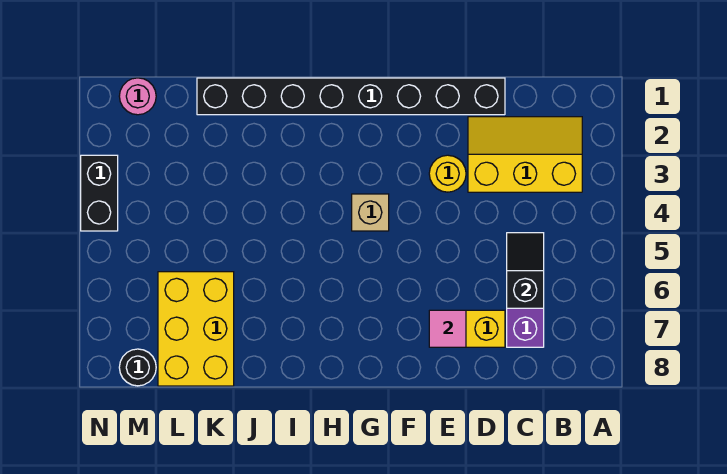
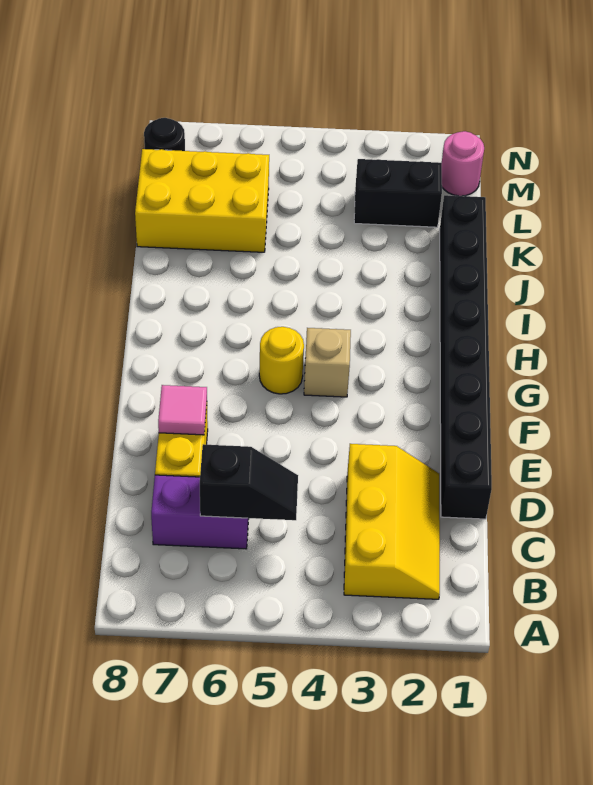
yellow round brick E3 level 1 -> yellow round brick G5 level 1
black brick N3:N4 level 1 -> black brick L2:L3 level 1

